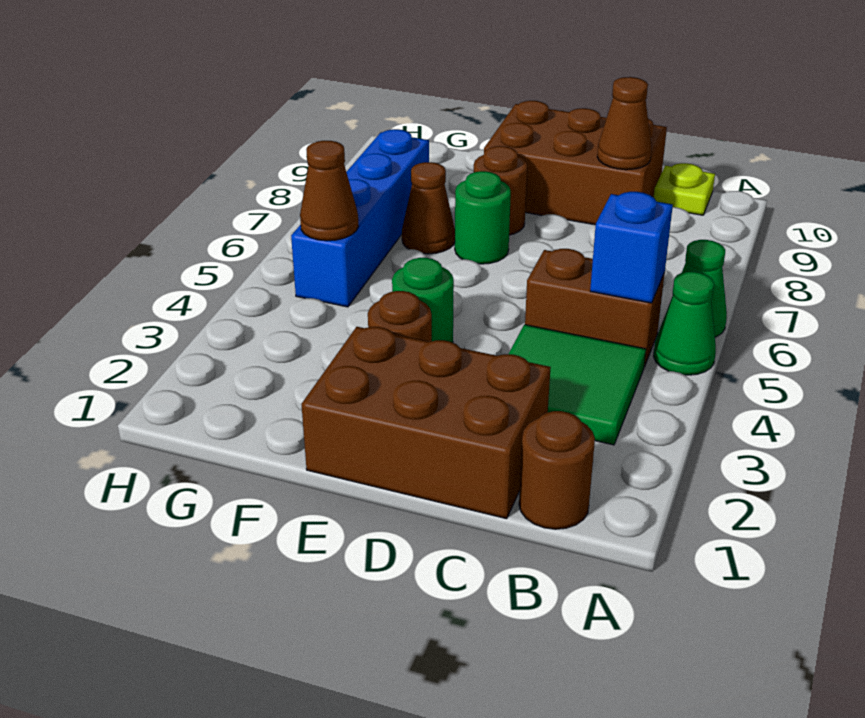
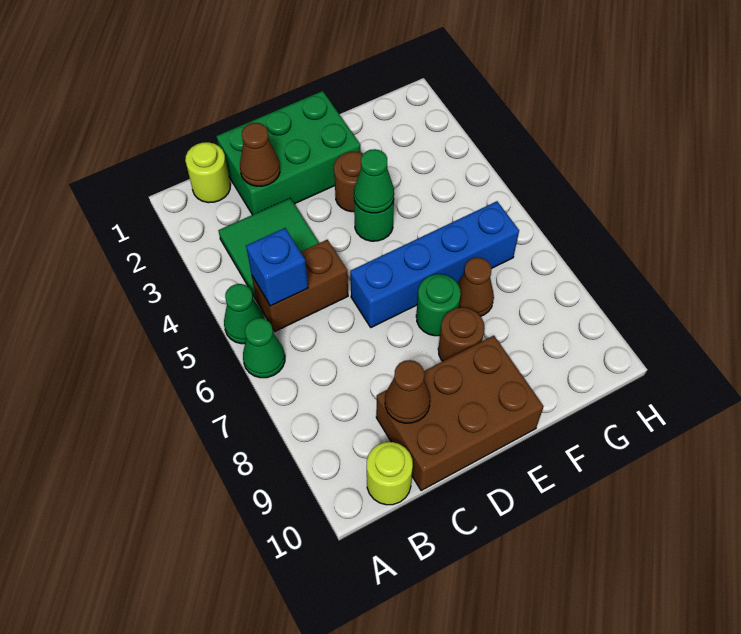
brown round brick B1 level 1 -> lime round brick B1 level 1
lime plate B10 level 1 -> lime round brick B10 level 1
brown brick C1:E2 level 1 -> green brick C1:E2 level 1
none -> green cone E4 level 2
blue brick G5:G8 level 1 -> blue brick D6:G6 level 1
brown cone G5 level 2 -> brown cone C2 level 2

